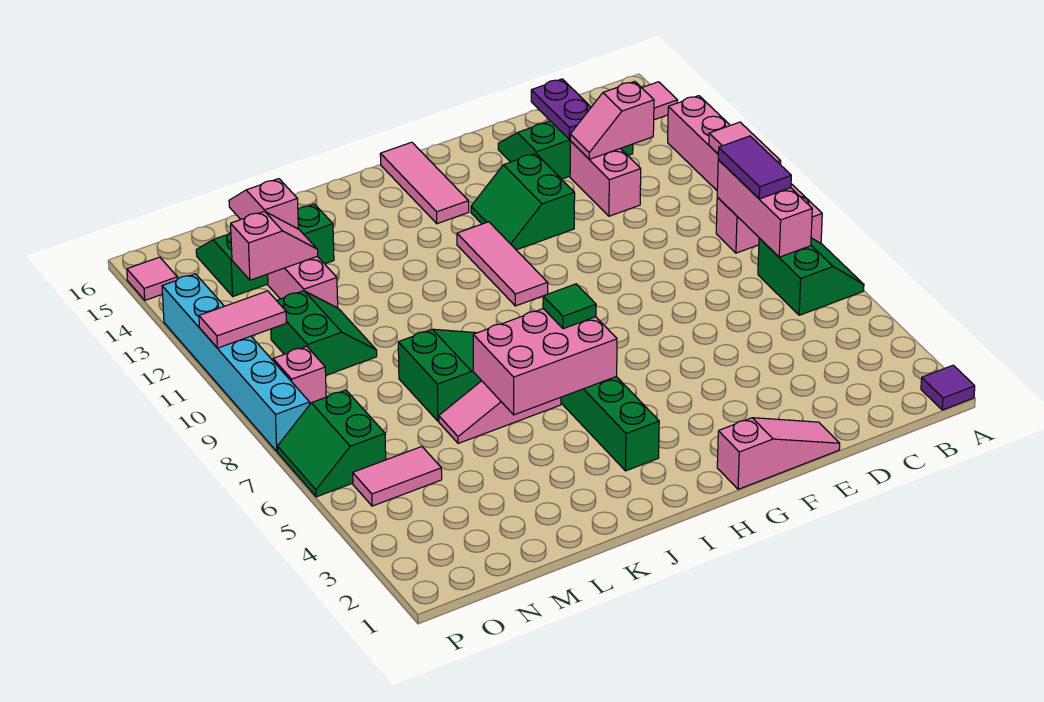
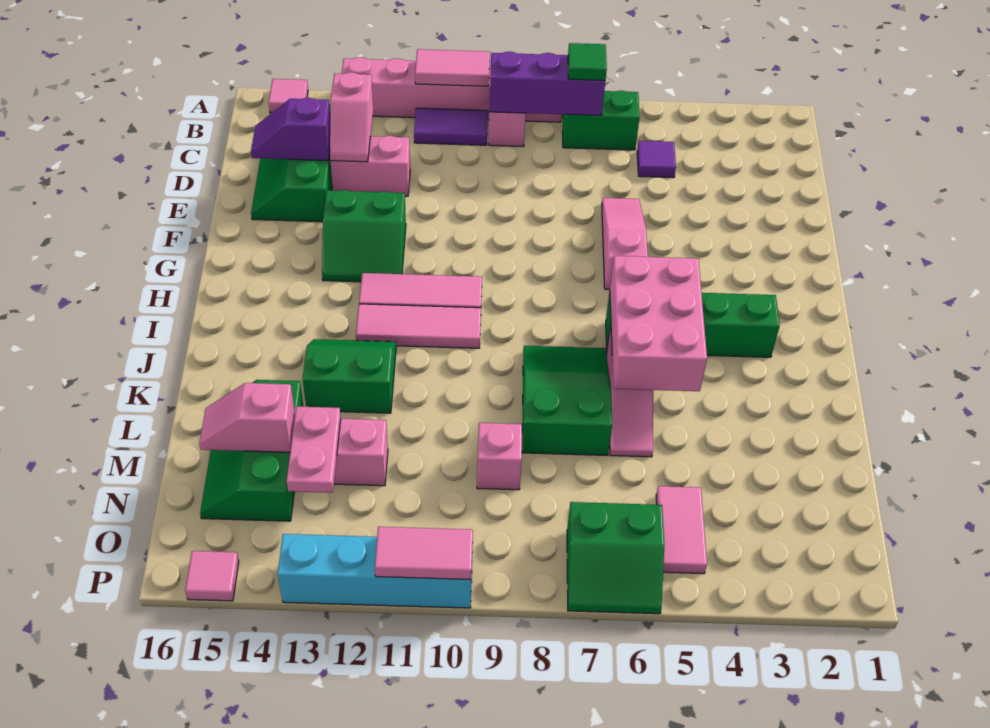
purple tile A1 level 1 -> purple tile C5 level 1
pink brick B7:B9 level 2 -> purple brick B7:B9 level 2
purple tile B8:B9 level 3 -> purple tile B10:B11 level 1
purple plate D14:D15 level 2 -> purple slope D14:D15 level 2 top 14
pink slope E1:G1 level 1 top G -> pink slope E6:G6 level 1 top G
pink tile H14:H16 level 1 -> pink tile I10:I12 level 1
green tile I6 level 3 -> green tile B7 level 3
green slope M10:N11 level 1 top N -> green slope J12:K13 level 1 top K
pink slope M13:N13 level 2 top N -> pink plate M13:N13 level 2
pink brick O9 level 1 -> pink brick M9 level 1
pink tile O11:P11 level 2 -> pink tile P10:P11 level 2
cyan brick P8:P13 level 1 -> cyan brick P10:P13 level 1

